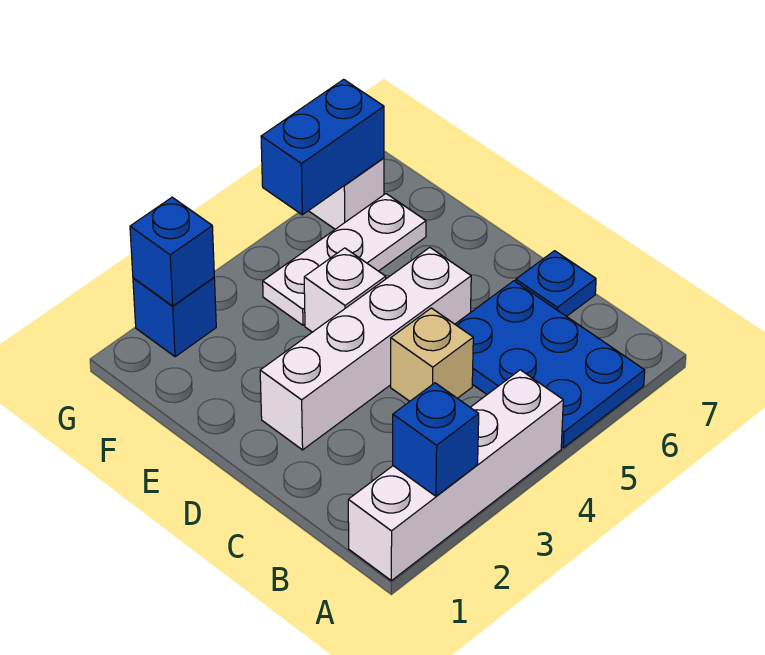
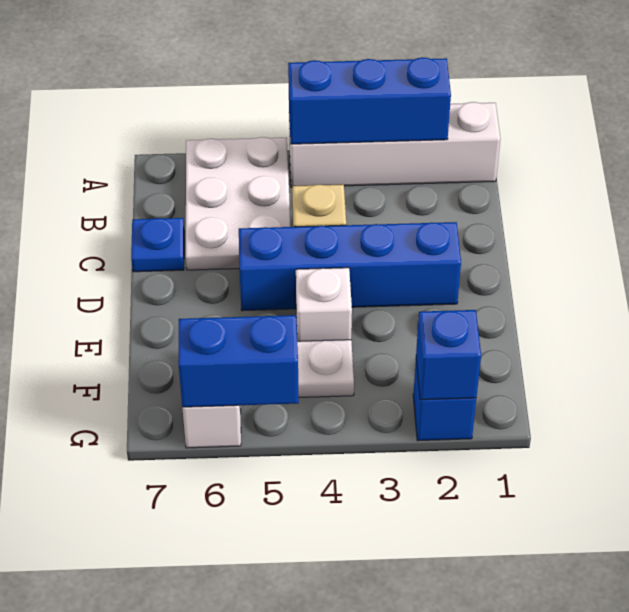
blue brick A2 level 2 -> blue brick A2:A4 level 2
blue plate A5:C6 level 1 -> white plate A5:C6 level 1
white brick D2:D5 level 1 -> blue brick D2:D5 level 1

